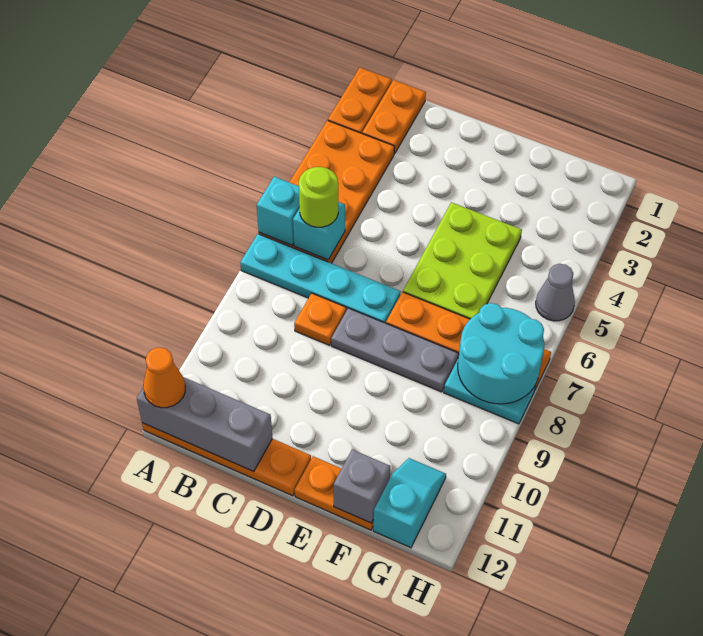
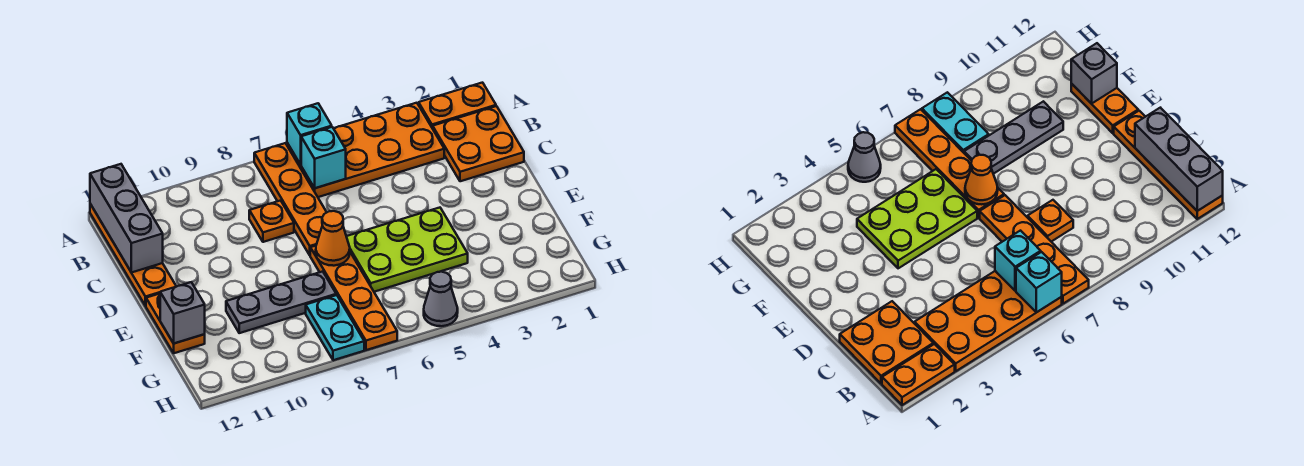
cyan plate A7:D7 level 1 -> orange plate A7:D7 level 1
orange cone A12 level 3 -> orange cone E7 level 2
orange plate B1:B2 level 1 -> orange plate B1:C2 level 1
lime round brick B6 level 3 -> none
grey plate D8:F8 level 1 -> grey plate F8:F10 level 1
cyan round brick G7:H8 level 2 -> none
cyan slope G11:G12 level 1 top 12 -> none

